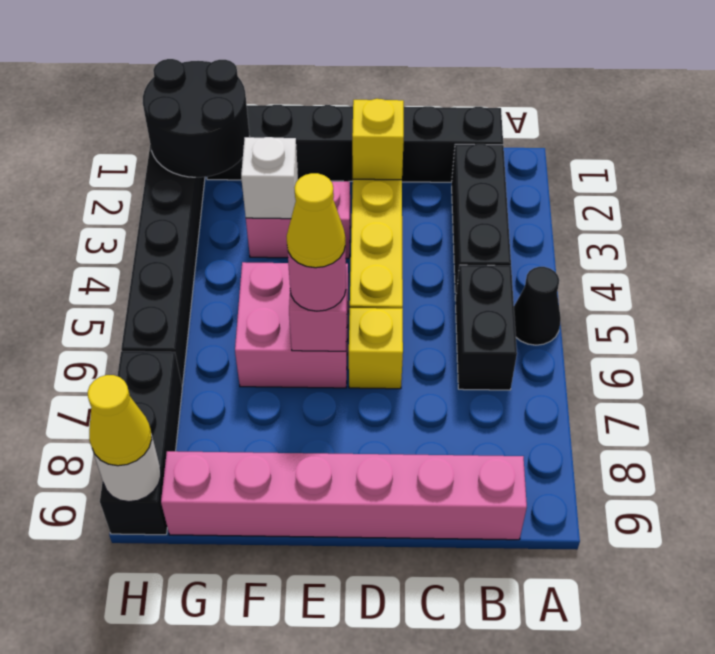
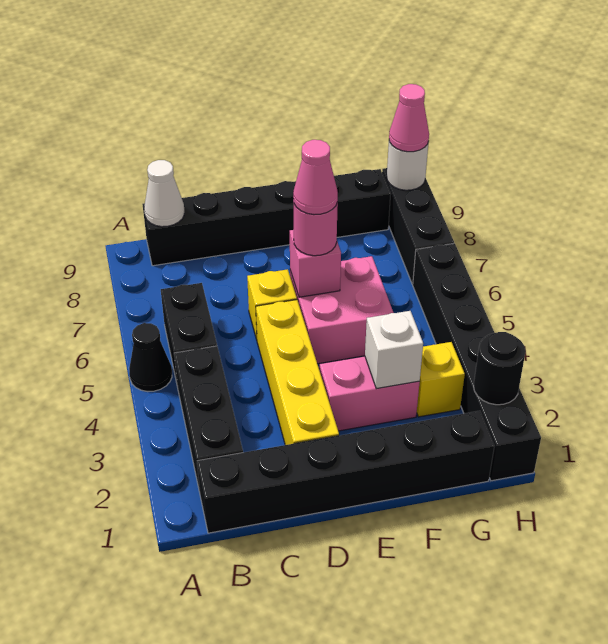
pink brick B9:G9 level 1 -> black brick B9:G9 level 1
none -> white cone B9 level 2
yellow brick D2 level 2 -> yellow brick G3 level 1
yellow cone E6 level 4 -> pink cone E6 level 4
black round brick G1:H2 level 2 -> black round brick H2 level 2
yellow cone H9 level 3 -> pink cone H9 level 3

